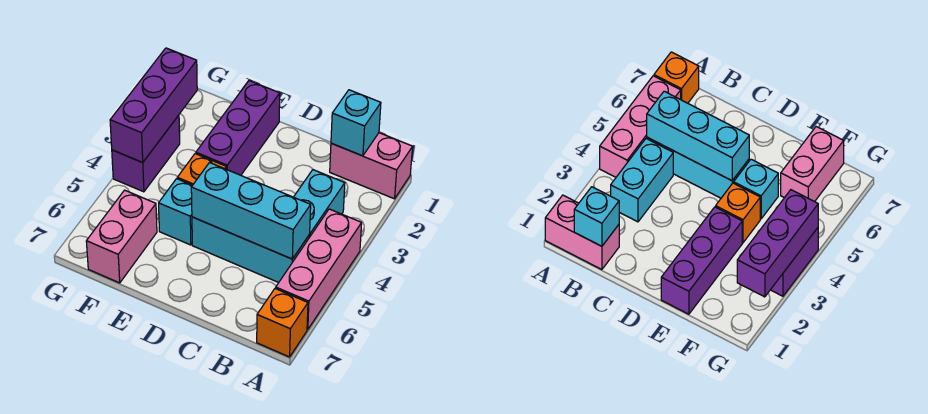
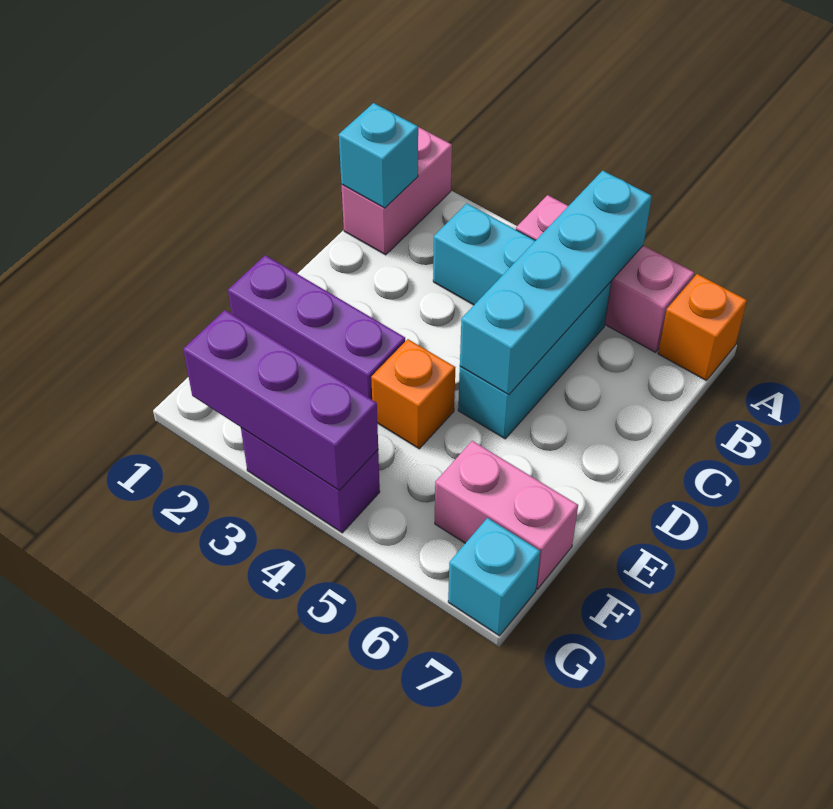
cyan brick B5:D5 level 2 -> cyan brick A5:D5 level 2
cyan brick E5 level 1 -> cyan brick G7 level 1

